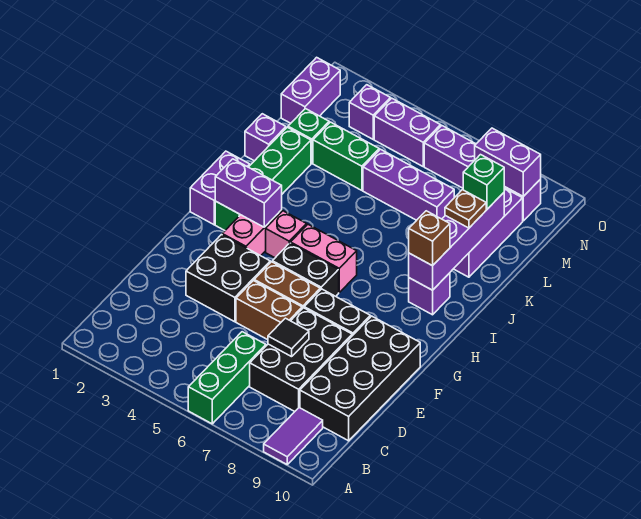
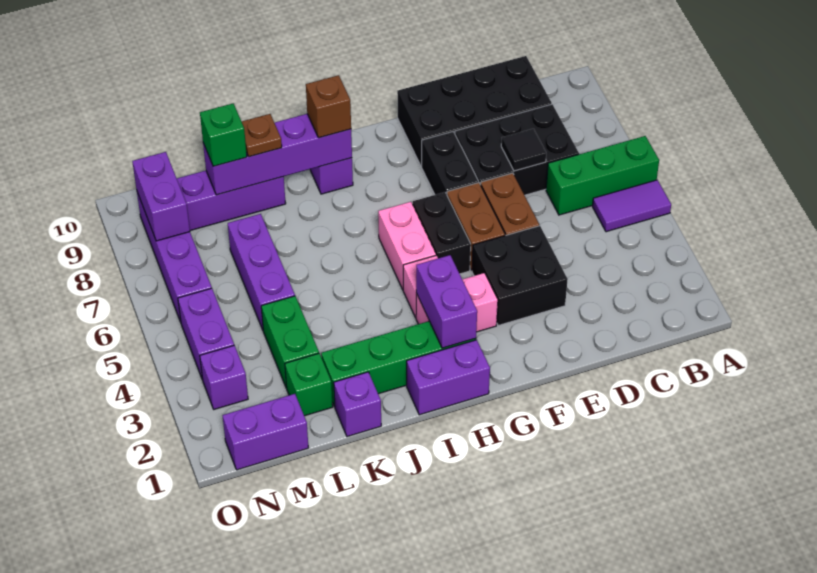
purple tile A9:B9 level 1 -> purple tile A5:B5 level 1

